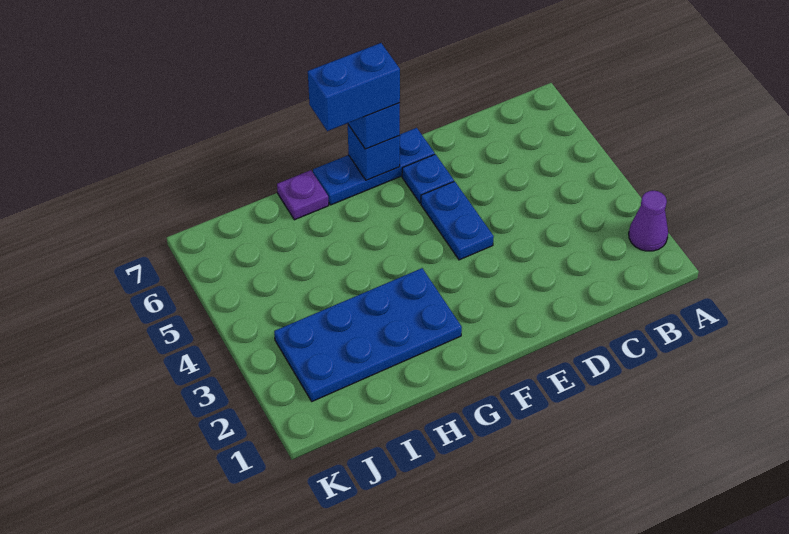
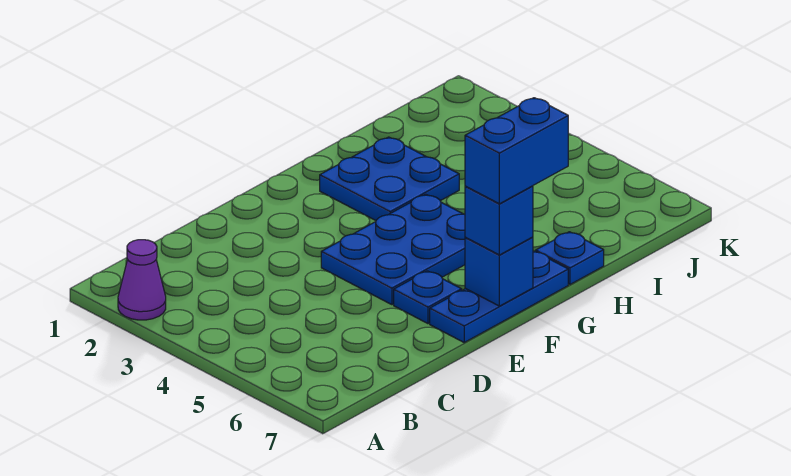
blue plate E4:E5 level 1 -> blue plate E4:G5 level 1
blue plate G2:J3 level 1 -> blue plate G2:H3 level 1
purple plate H7 level 1 -> blue plate H7 level 1

